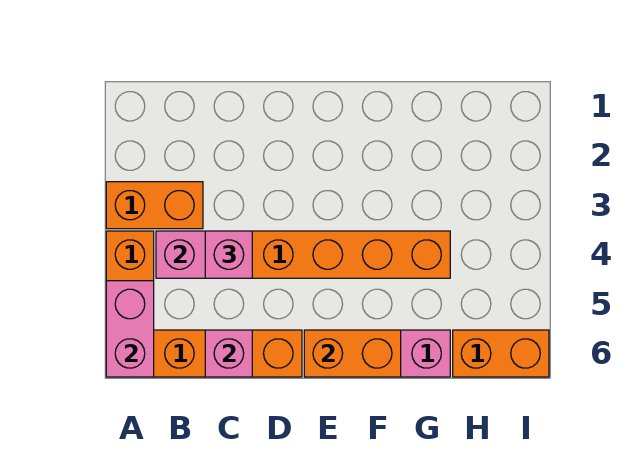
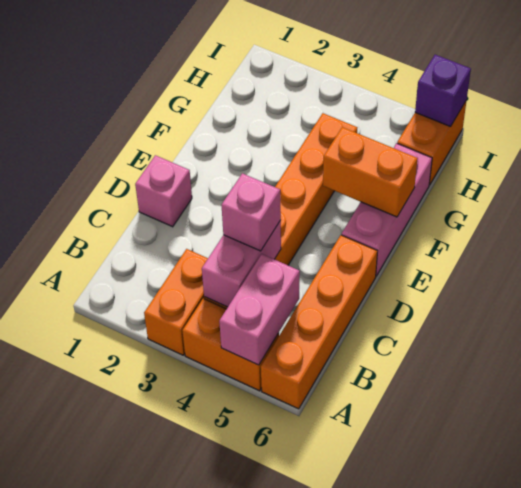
pink brick A5:A6 level 2 -> pink brick A5:B5 level 2
pink brick C6 level 2 -> pink brick D1 level 1
orange brick E6:F6 level 2 -> orange brick F5:F6 level 2
none -> purple brick I6 level 2

